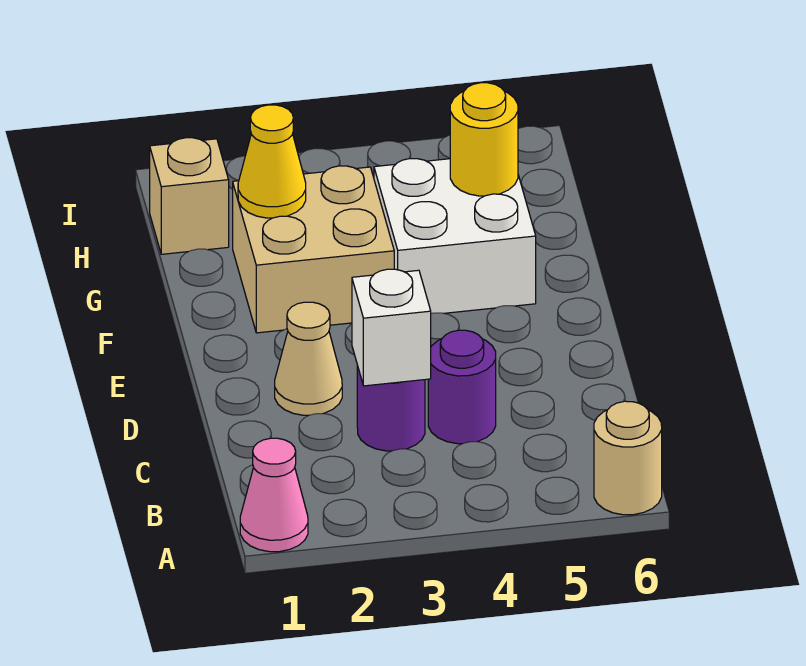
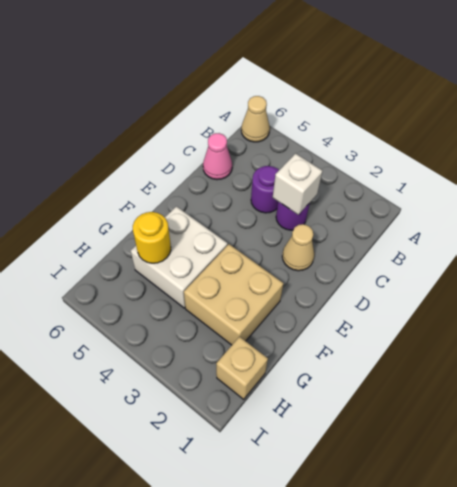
pink cone A1 level 1 -> pink cone C6 level 1
tan round brick A6 level 1 -> tan cone A6 level 1
yellow cone G2 level 2 -> none

